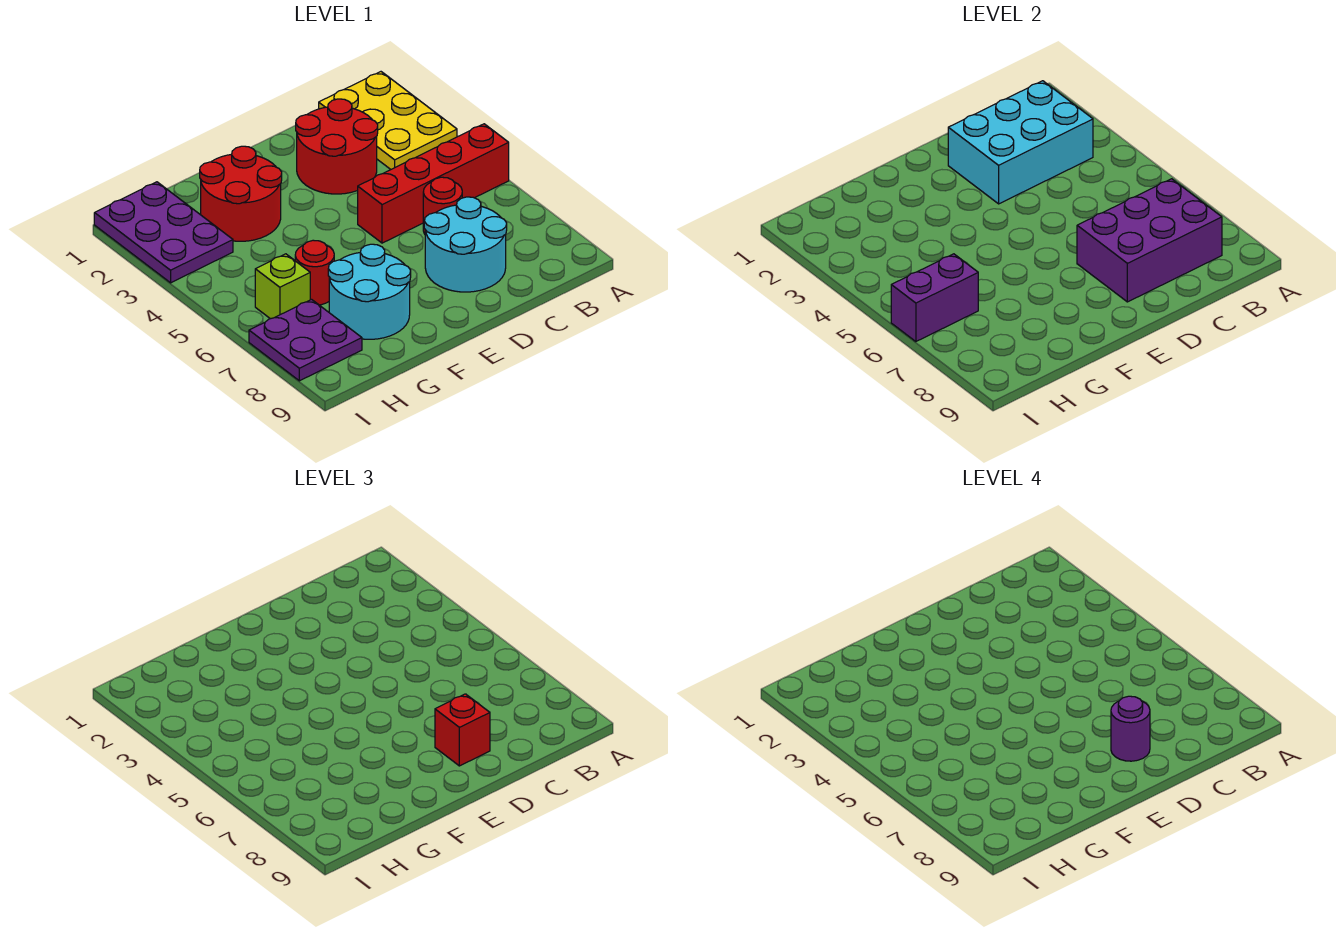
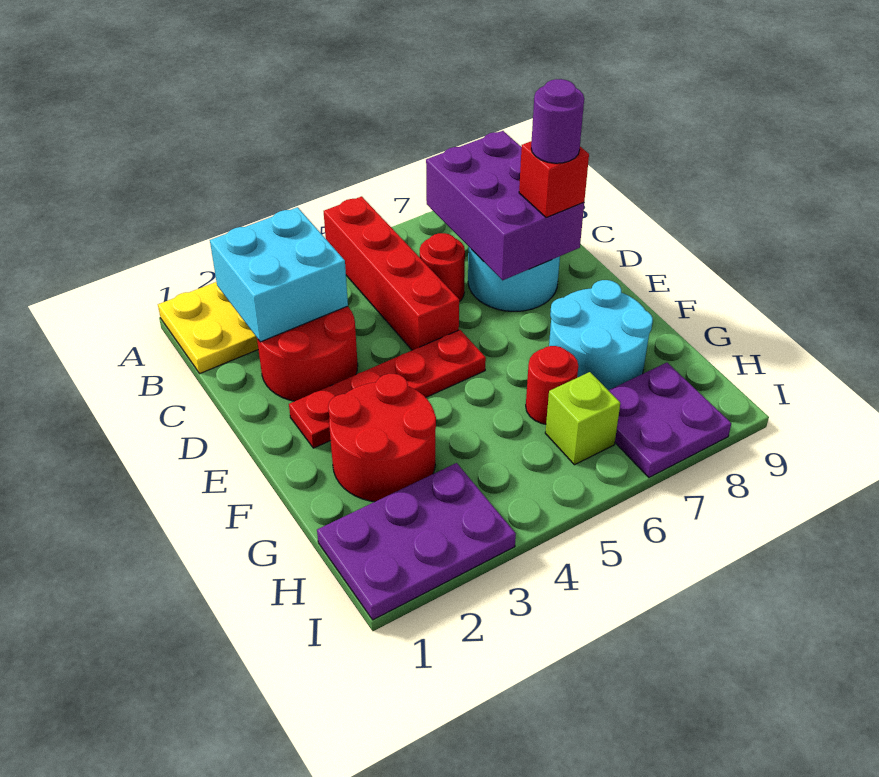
cyan brick B2:D3 level 2 -> cyan brick B2:C3 level 2
none -> red plate E2:E5 level 1
purple brick H6:I6 level 2 -> none

